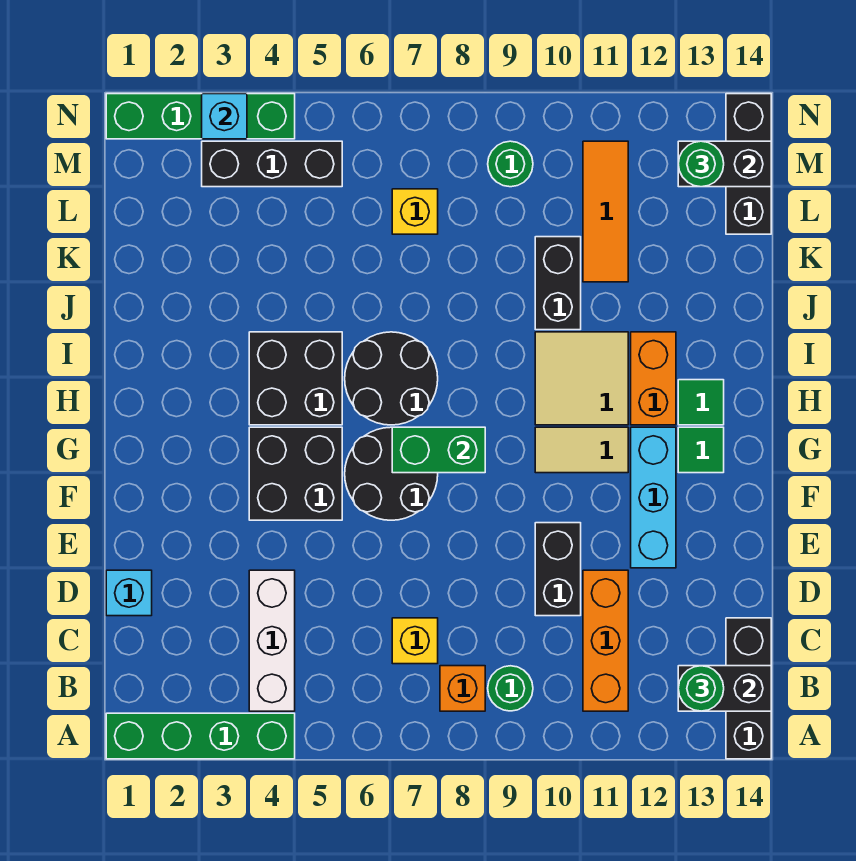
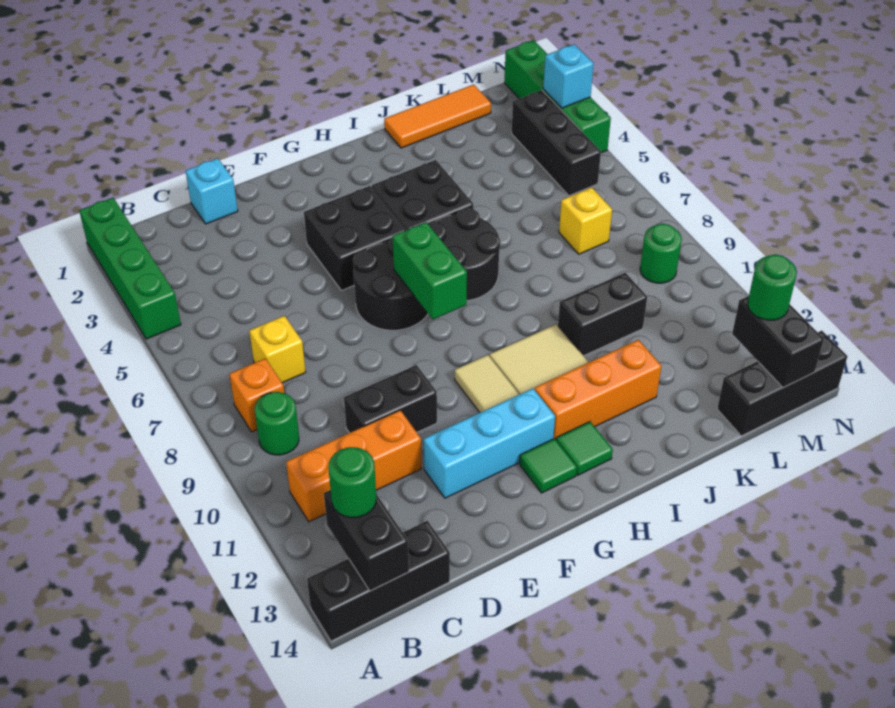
white brick B4:D4 level 1 -> none
orange brick H12:I12 level 1 -> orange brick H12:J12 level 1
orange tile K11:M11 level 1 -> orange tile J1:L1 level 1

